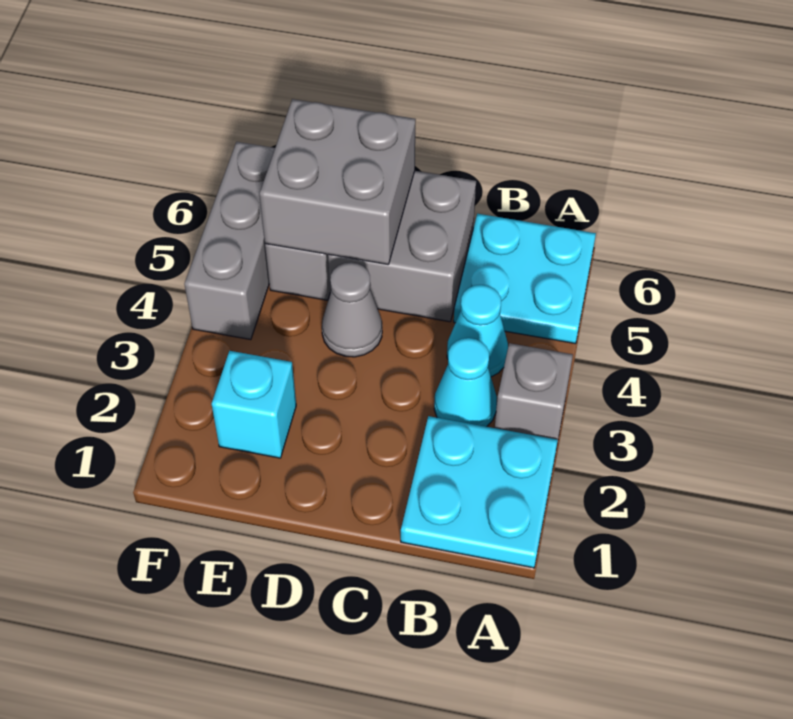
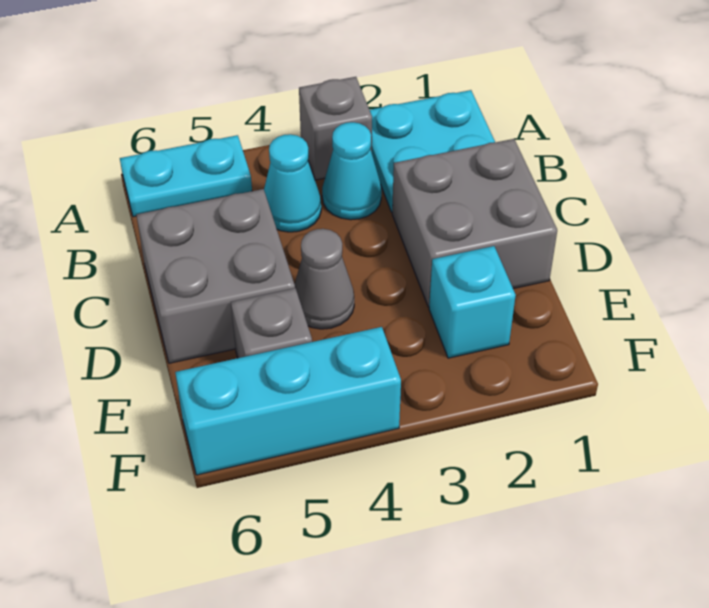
cyan plate A5:B6 level 1 -> cyan plate A5:A6 level 1
grey brick D5:E6 level 2 -> grey brick C1:D2 level 1
grey brick F4:F6 level 1 -> cyan brick F4:F6 level 1

